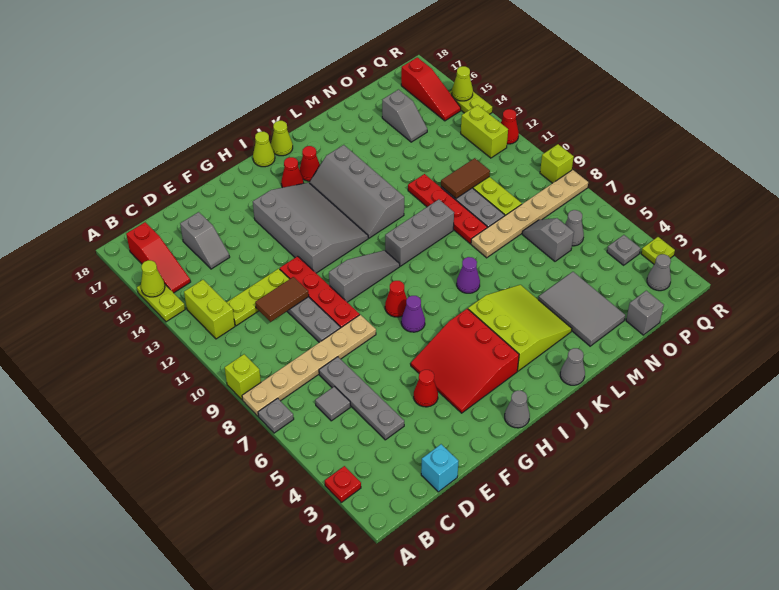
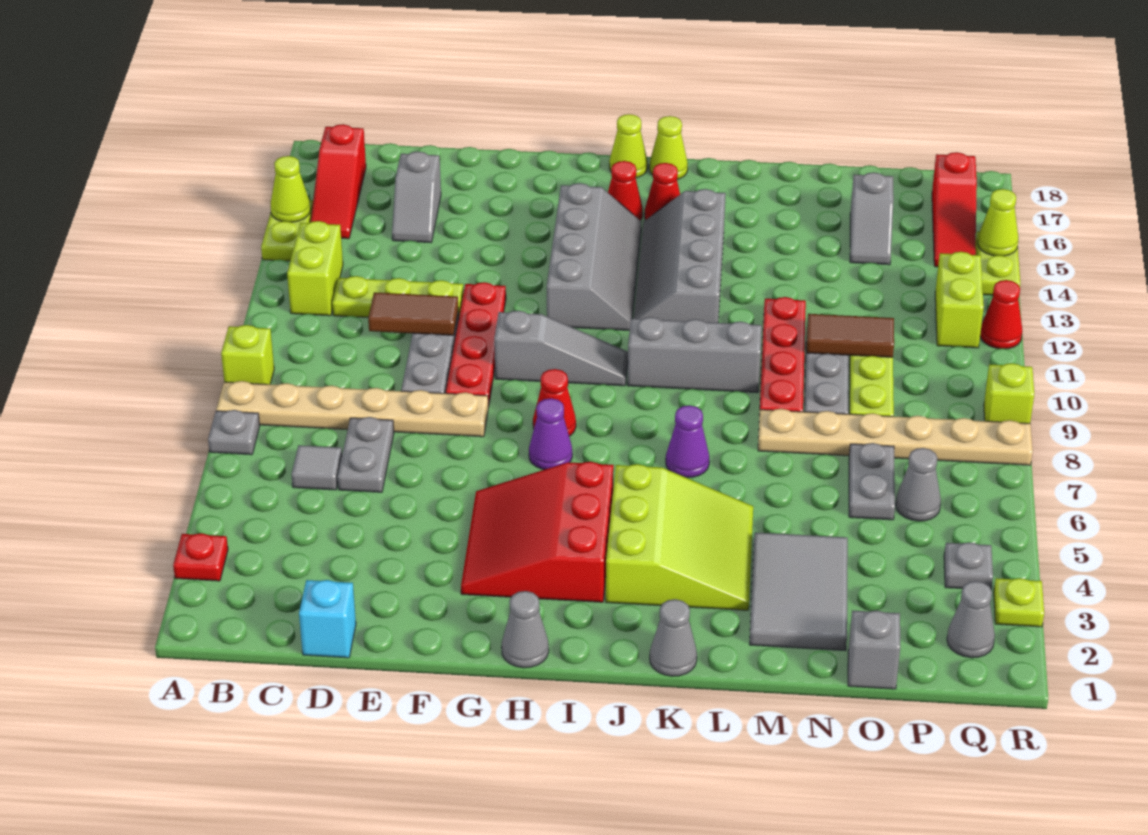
grey plate D4:D7 level 1 -> grey plate D6:D7 level 1
red cone F4 level 1 -> none
grey slope G12:I15 level 1 top G -> grey slope H12:I15 level 1 top H
grey slope O6:O7 level 1 top 6 -> grey plate O6:O7 level 1

